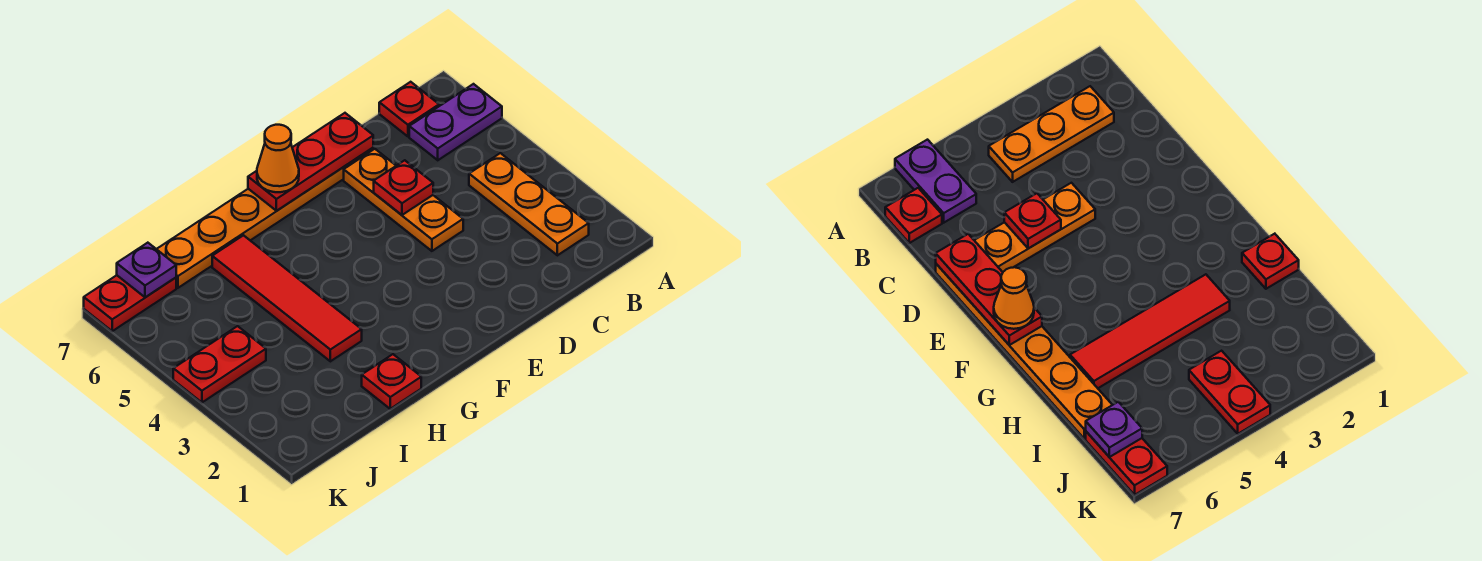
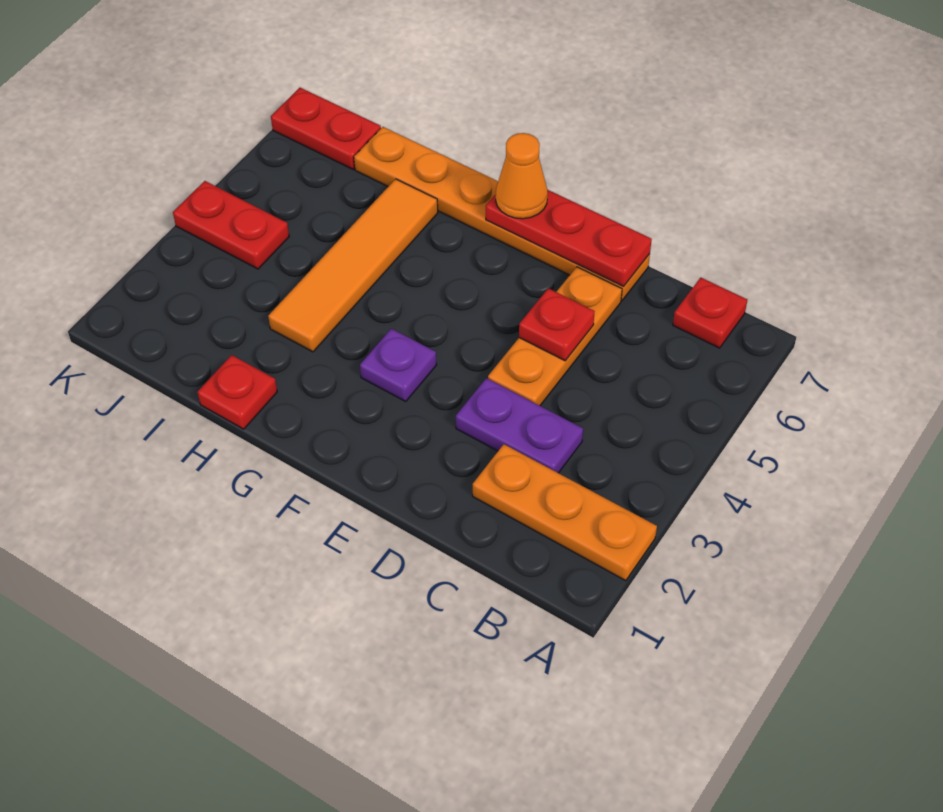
purple plate A6:B6 level 1 -> purple plate C3:D3 level 1
orange plate B2:B4 level 1 -> orange plate A2:C2 level 1
red tile H3:H6 level 1 -> orange tile H3:H6 level 1
purple plate J7 level 2 -> purple plate F3 level 1

